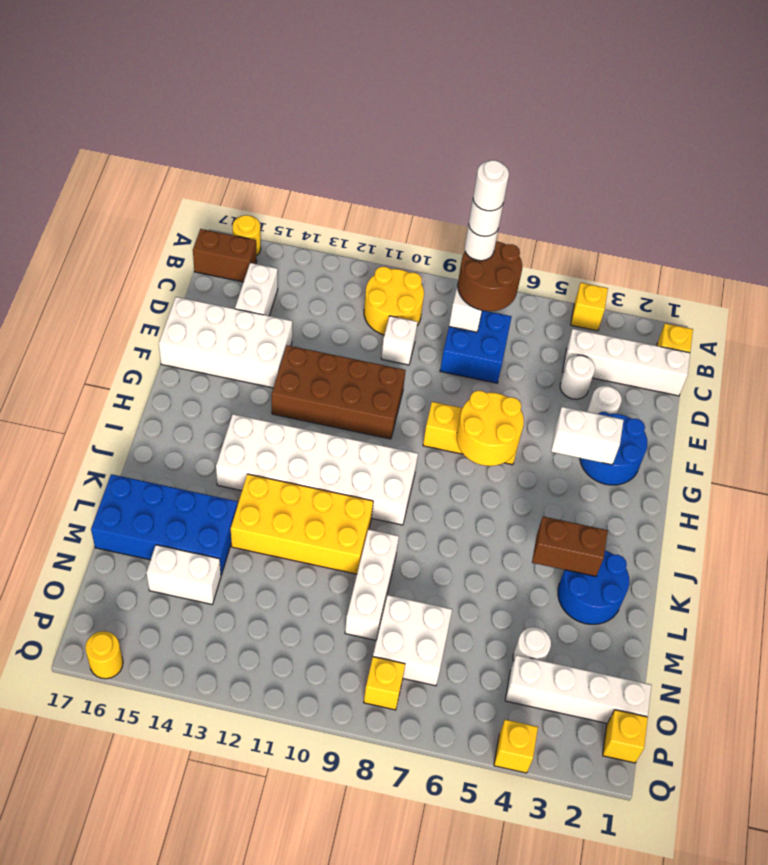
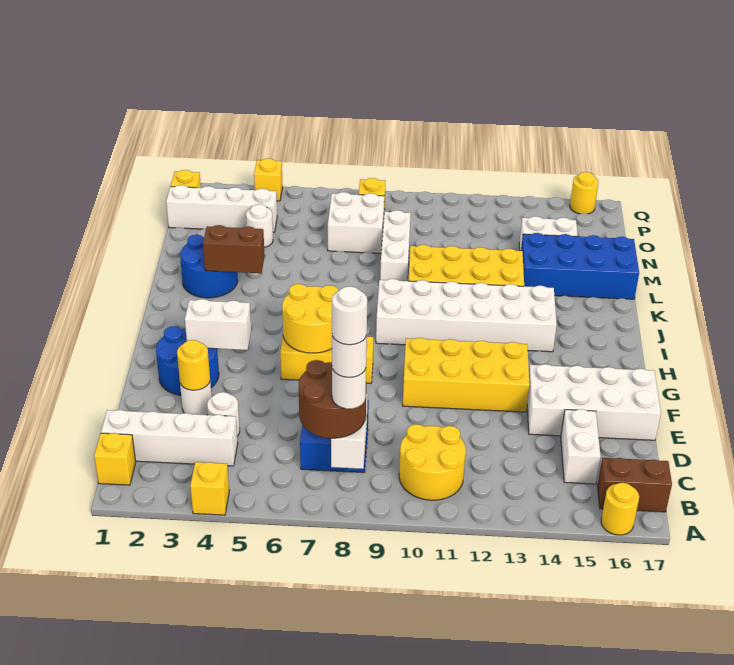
white brick D10 level 1 -> none
none -> yellow round brick E3 level 2
brown brick F10:G13 level 1 -> yellow brick F10:G13 level 1

